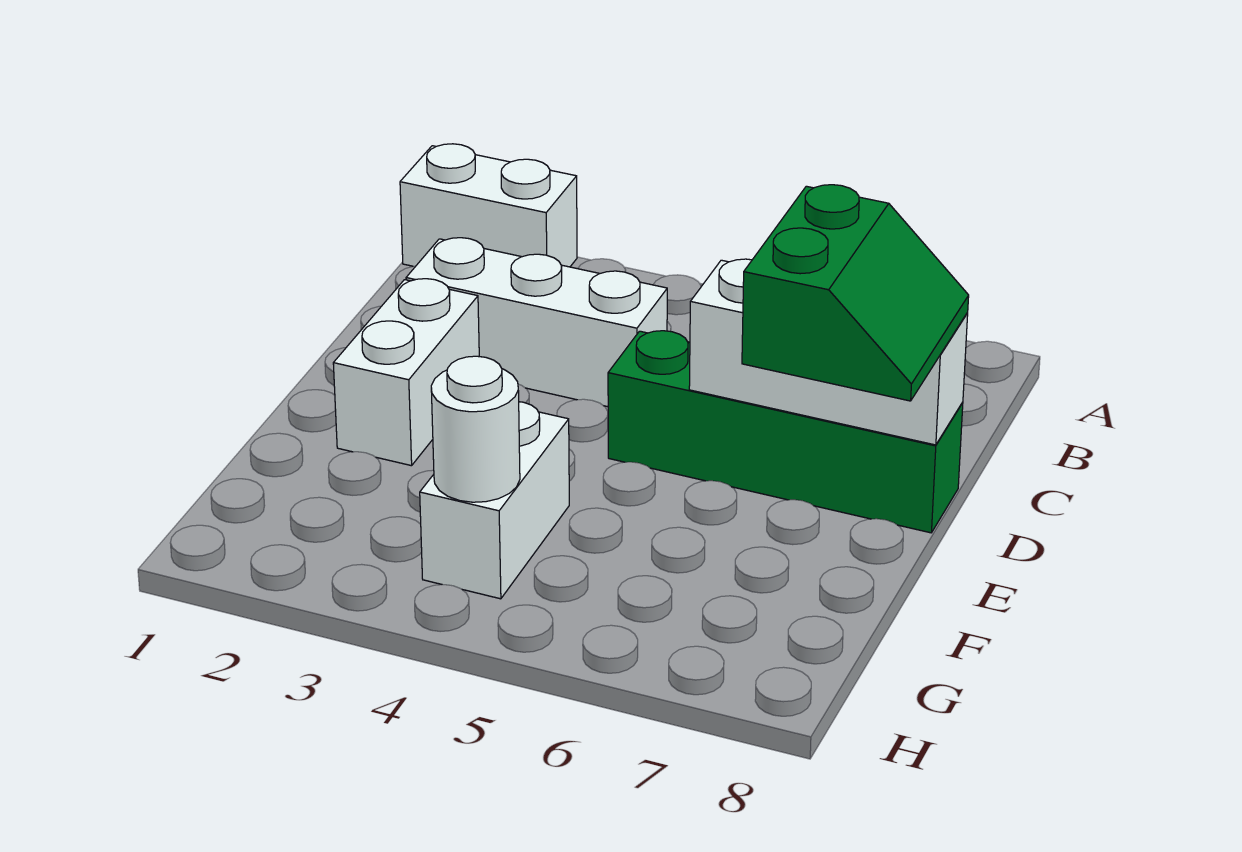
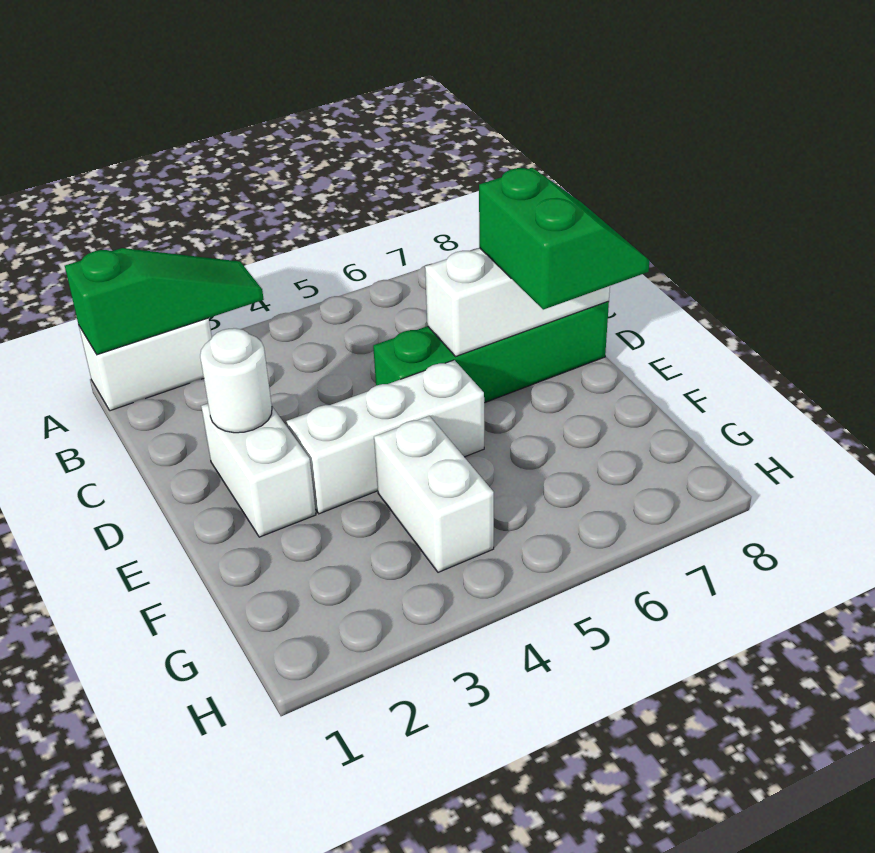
none -> green slope A1:A3 level 2 top 1
white brick C2:C4 level 1 -> white brick E3:E5 level 1
white round brick G4 level 2 -> white round brick D2 level 2

